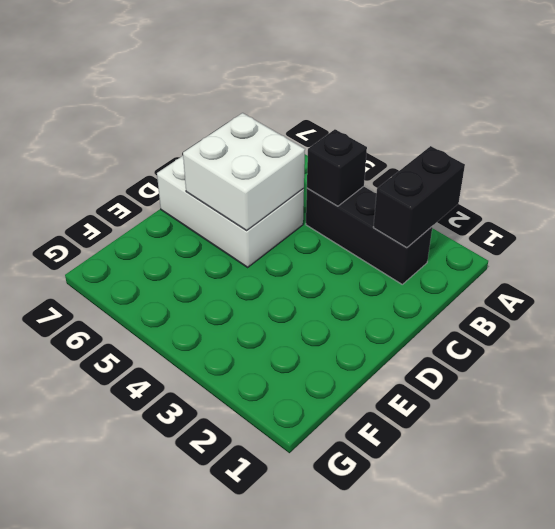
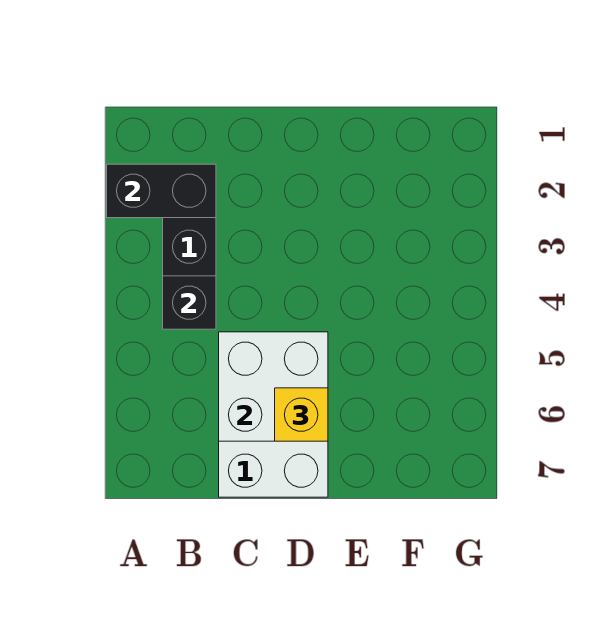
none -> yellow brick D6 level 3

